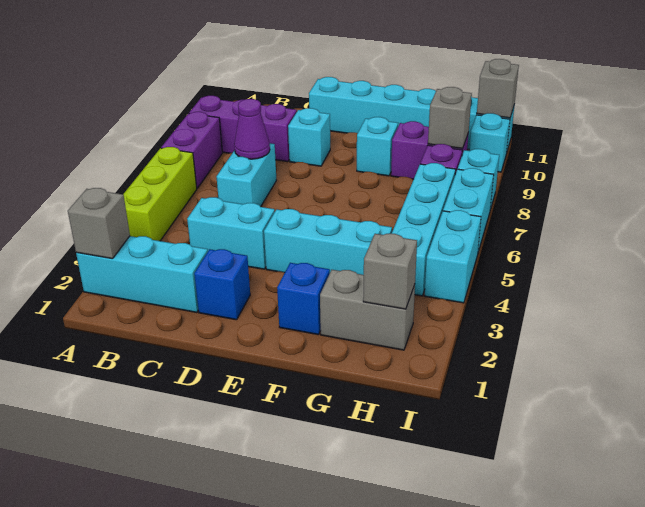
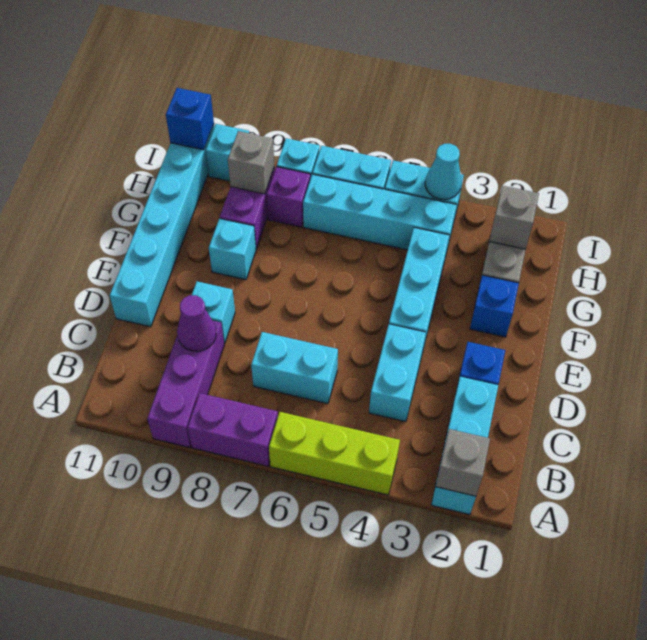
purple cone C7 level 2 -> purple cone C9 level 2
none -> cyan cone I4 level 2
grey brick I11 level 2 -> blue brick I11 level 2

